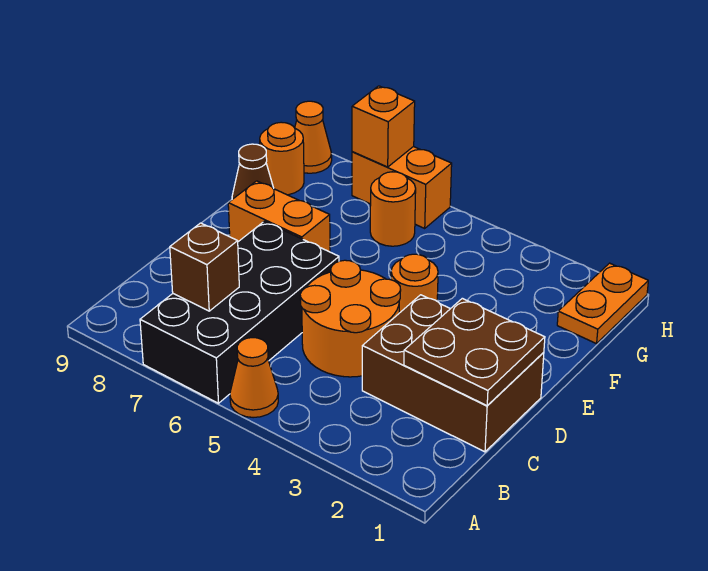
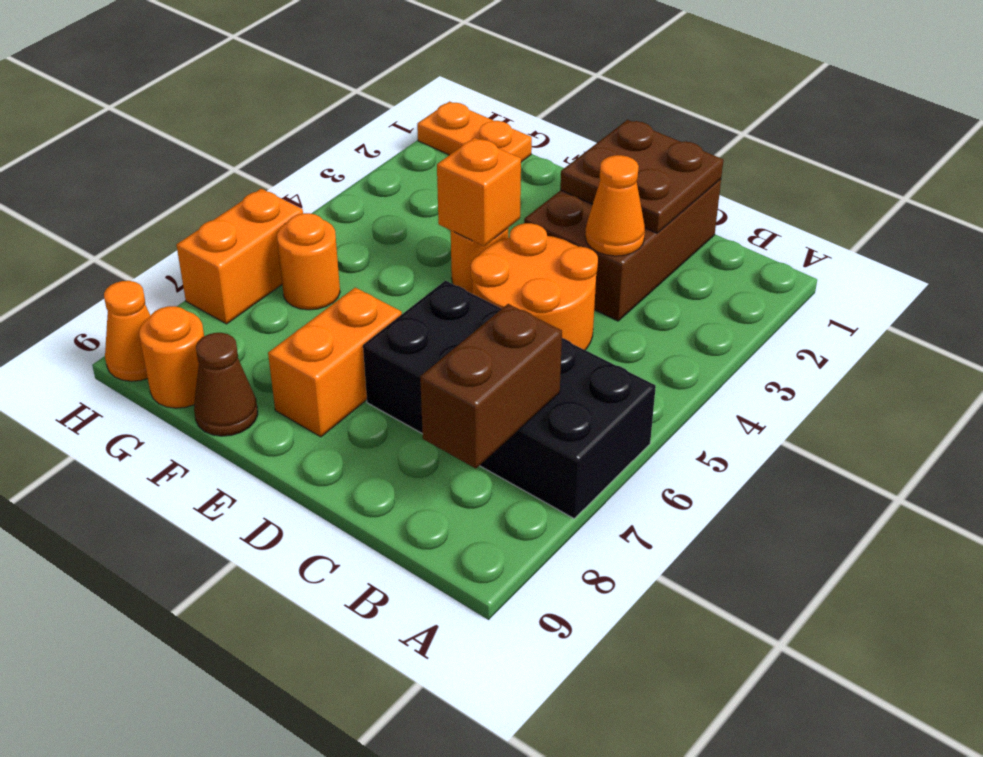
orange cone A5 level 1 -> orange cone C3 level 2
brown brick B7 level 2 -> brown brick B7:B8 level 2
orange brick H7 level 2 -> orange brick E4 level 2

